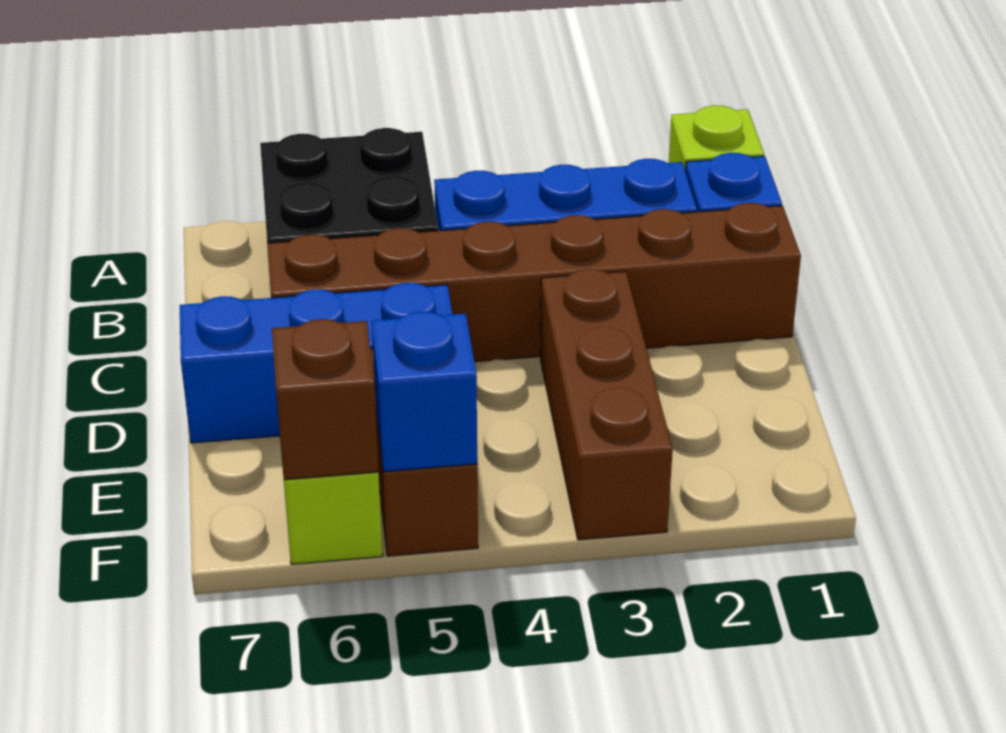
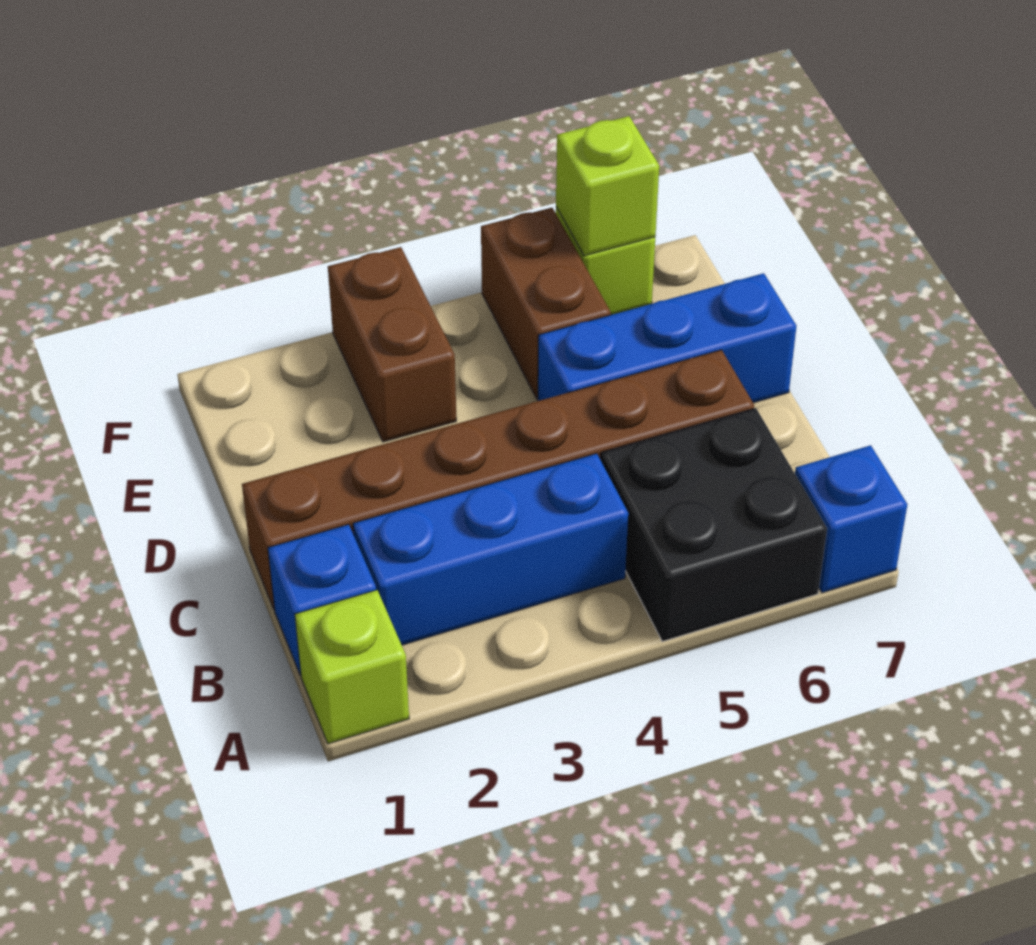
brown brick D3:F3 level 1 -> brown brick E3:F3 level 1
blue brick F5 level 2 -> blue brick A7 level 1
brown brick F6 level 2 -> lime brick F6 level 2

